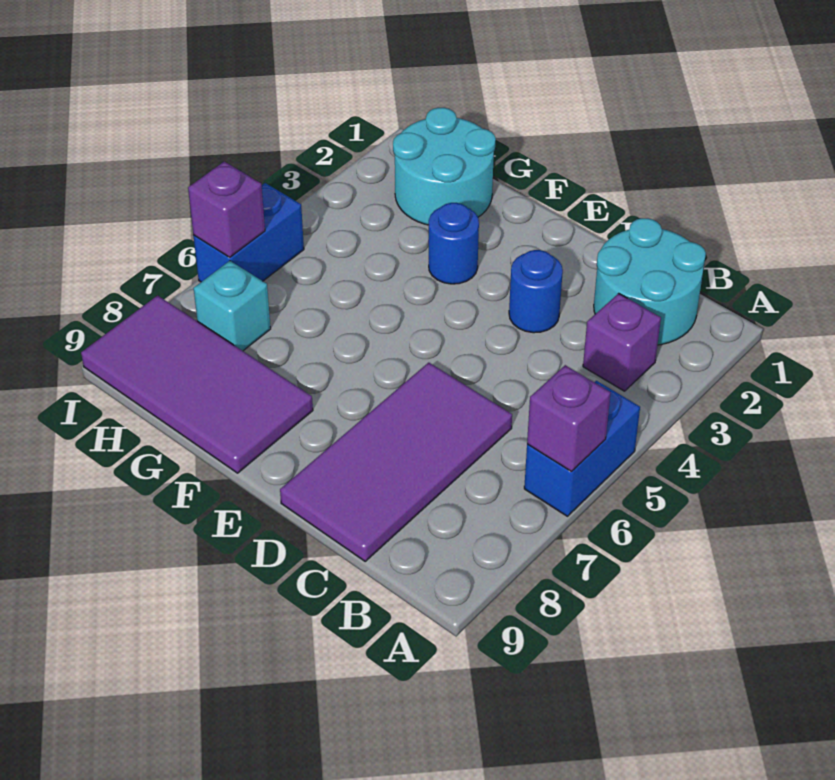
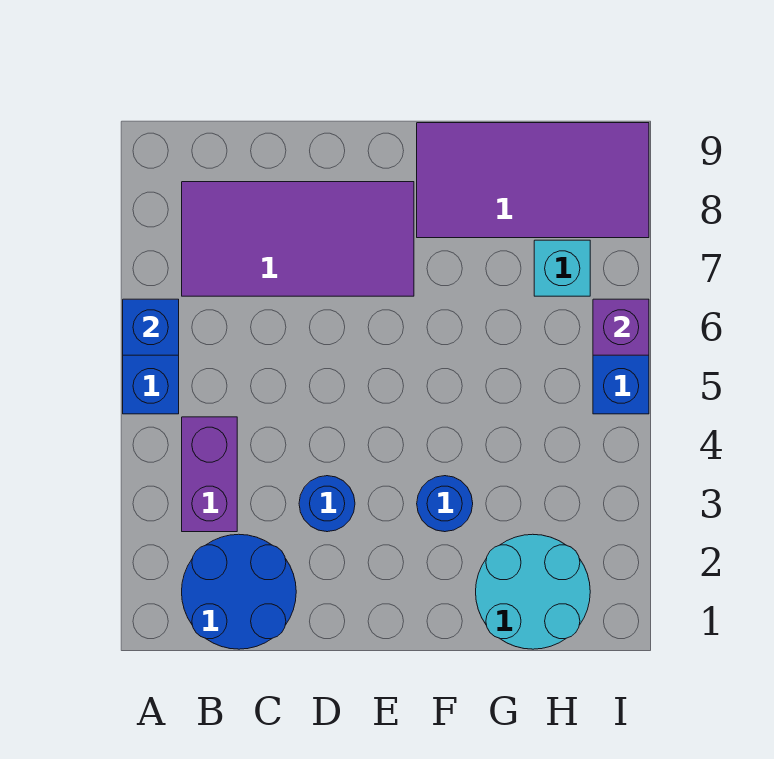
purple brick A6 level 2 -> blue brick A6 level 2
cyan round brick B1:C2 level 1 -> blue round brick B1:C2 level 1
purple brick B3 level 1 -> purple brick B3:B4 level 1
purple tile C6:D9 level 1 -> purple tile B7:E8 level 1

